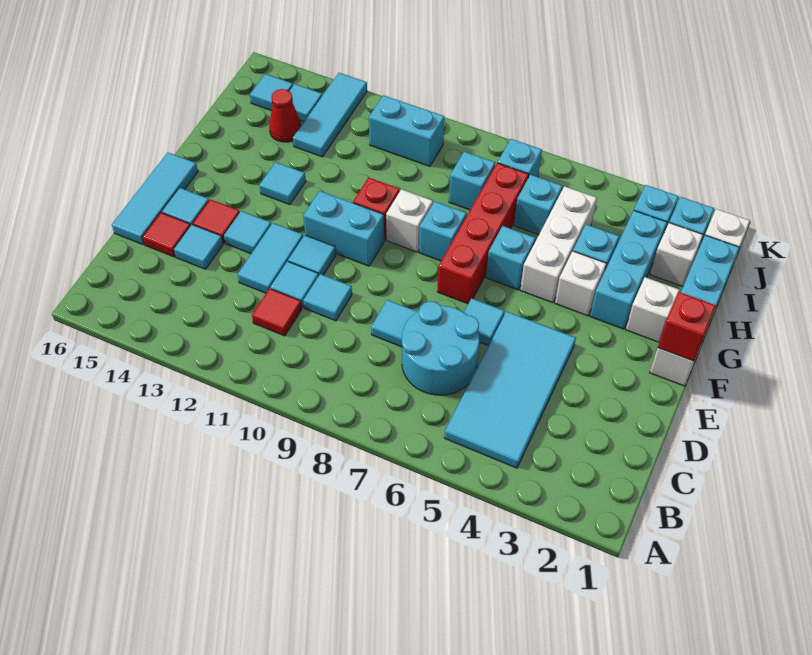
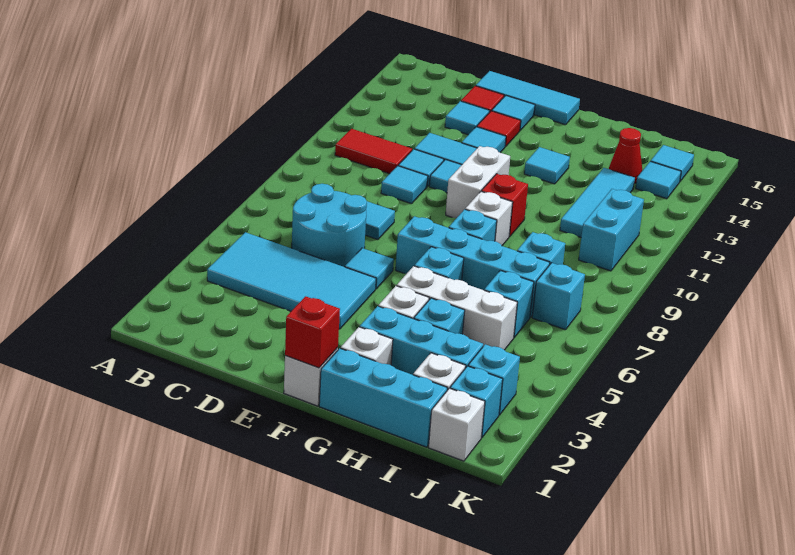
red tile C11 level 1 -> red tile B11:C11 level 1
red brick F7:I7 level 1 -> cyan brick F7:I7 level 1
cyan brick F10:F11 level 1 -> white brick F10:F11 level 1
cyan tile I13:K13 level 1 -> cyan tile I11:I13 level 1

